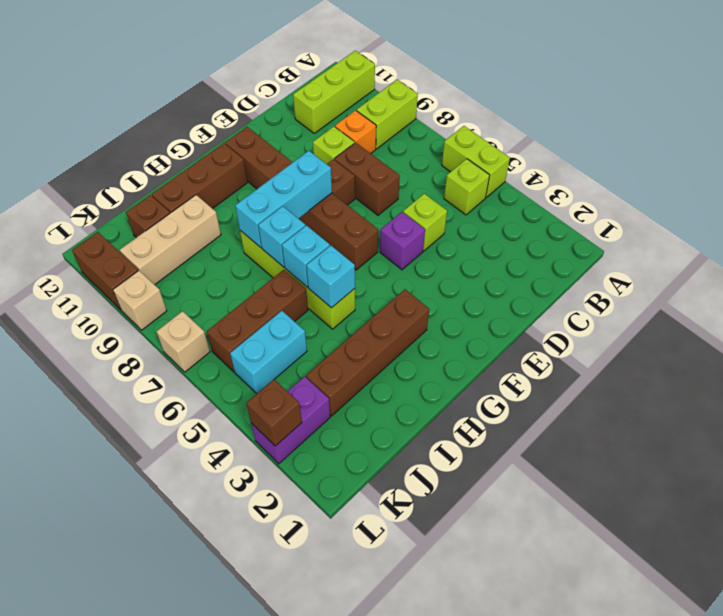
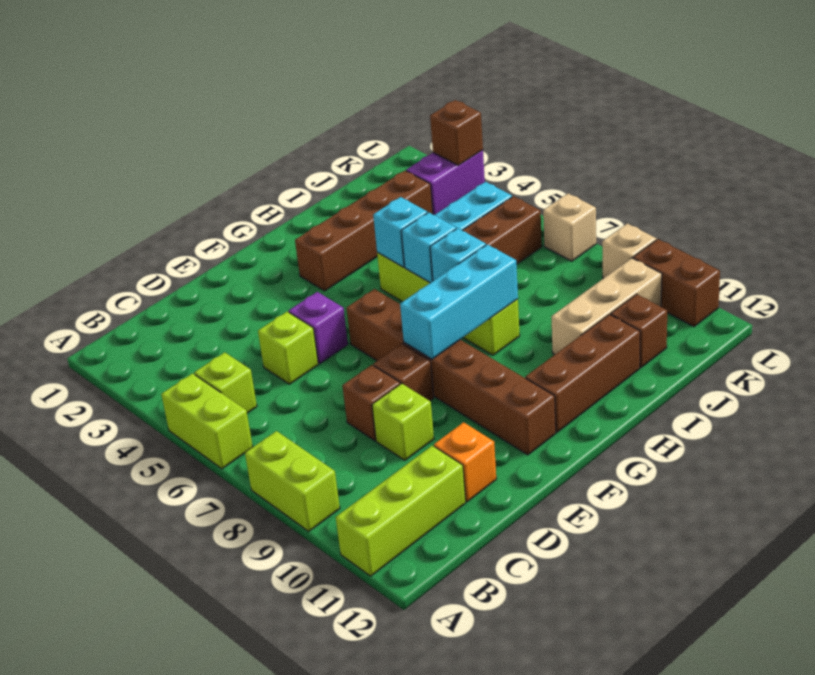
lime brick A9:B9 level 1 -> lime brick A8:A9 level 1
orange brick C9 level 1 -> orange brick D11 level 1
brown brick D7:D8 level 1 -> brown brick D8 level 1

